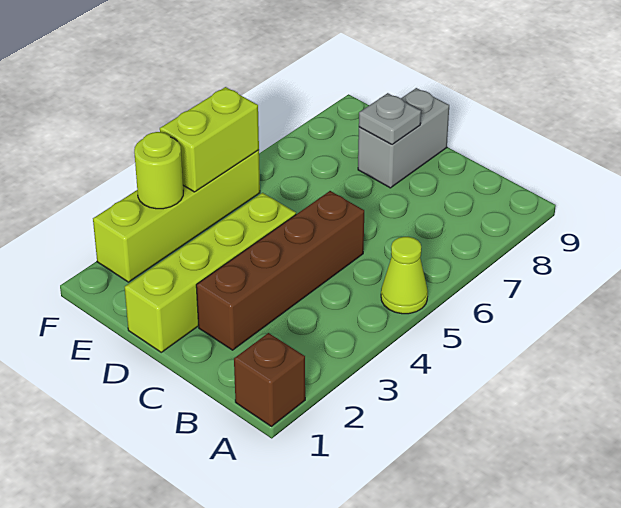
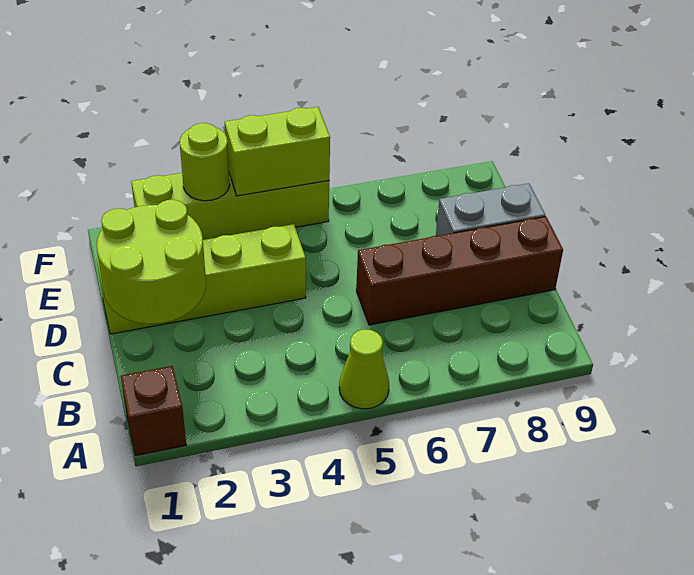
none -> lime round brick C1:D2 level 2
brown brick C2:C5 level 1 -> brown brick C6:C9 level 1
grey plate D8 level 2 -> none

